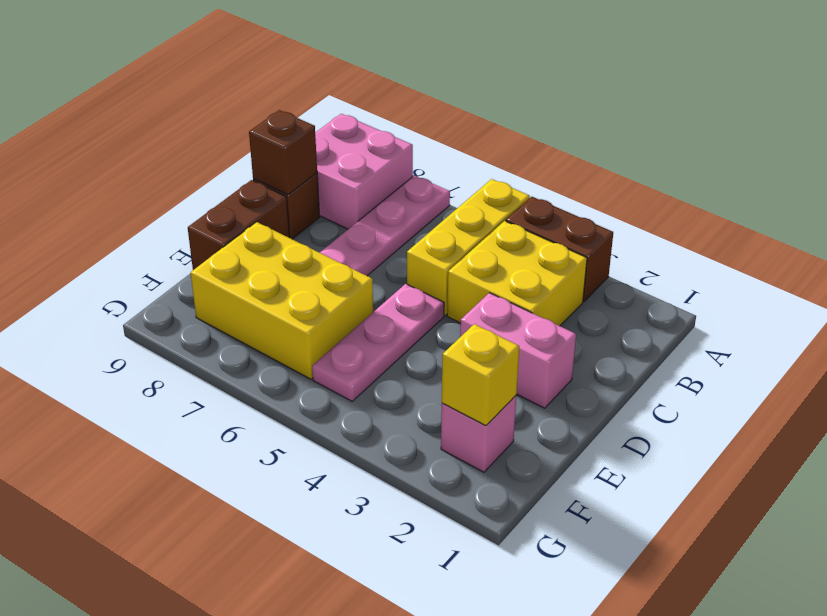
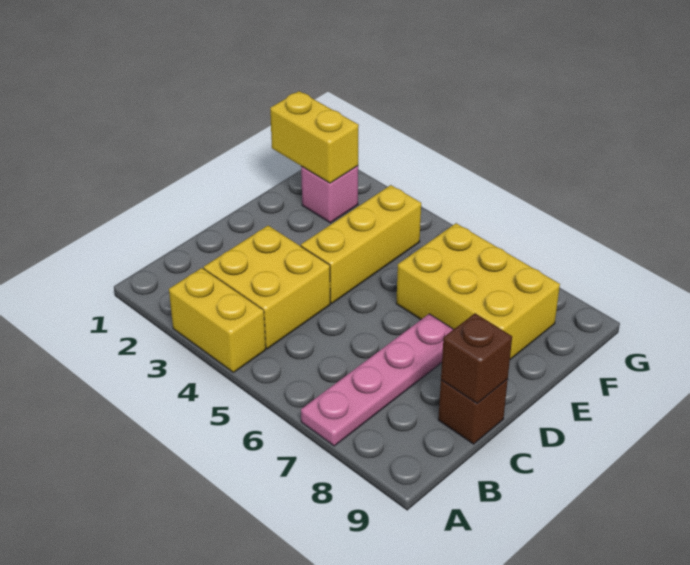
brown brick A3:A4 level 1 -> yellow brick A3:A4 level 1
yellow brick A5:C5 level 1 -> yellow brick D4:F4 level 1
pink brick A8:B9 level 1 -> none
pink brick D2:D3 level 1 -> none
pink plate D5:F5 level 1 -> none
brown brick D9:E9 level 1 -> none
yellow brick F2 level 2 -> yellow brick F1:F2 level 2

